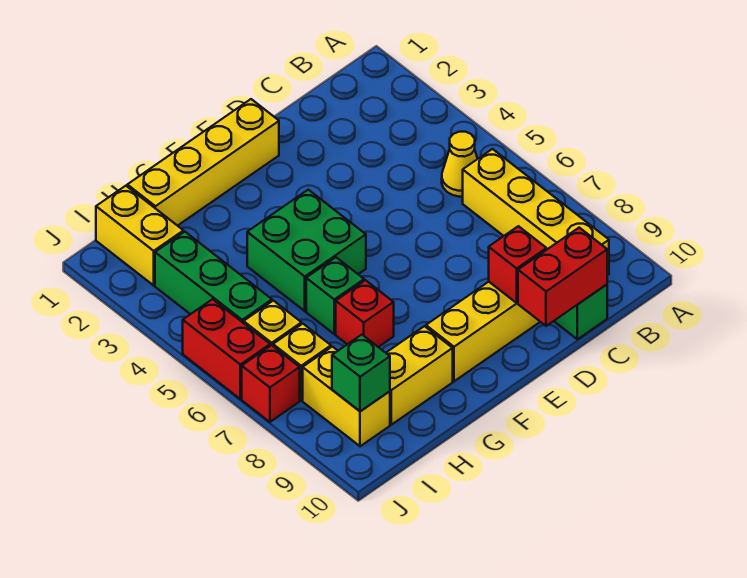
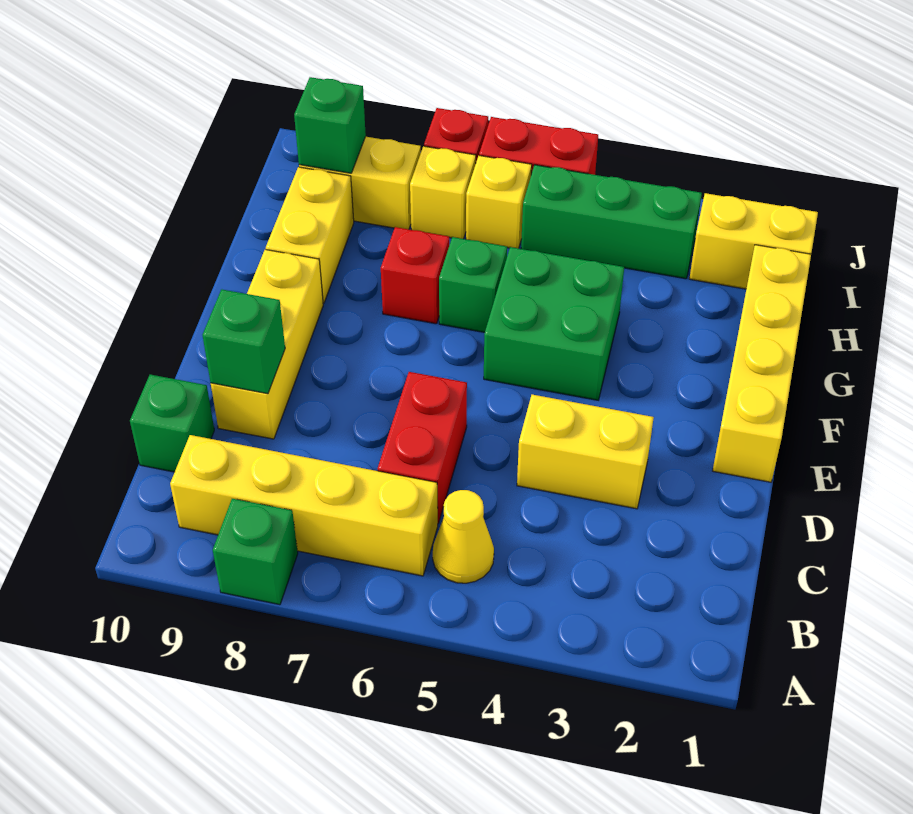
none -> green brick A8 level 1
red brick C10:D10 level 2 -> red brick C6:D6 level 1
none -> yellow brick D3:D4 level 1
red brick D9 level 2 -> green brick D9 level 2

